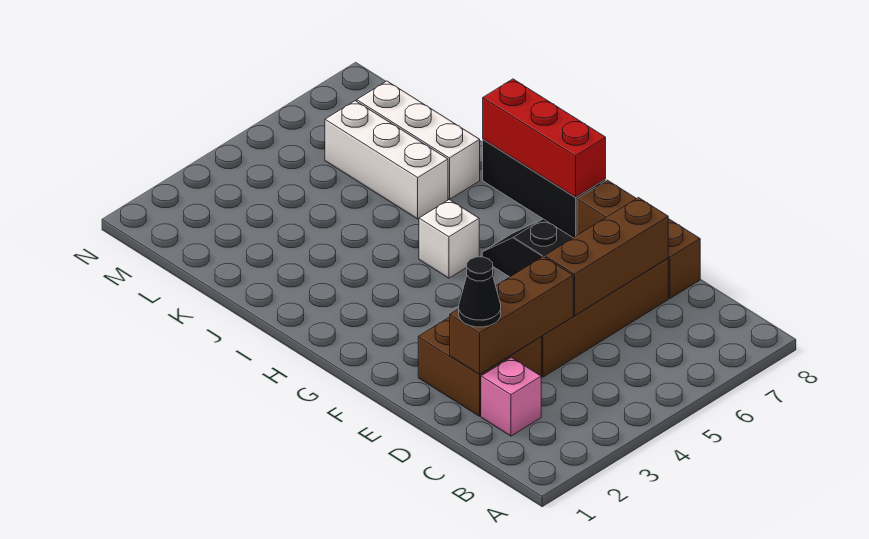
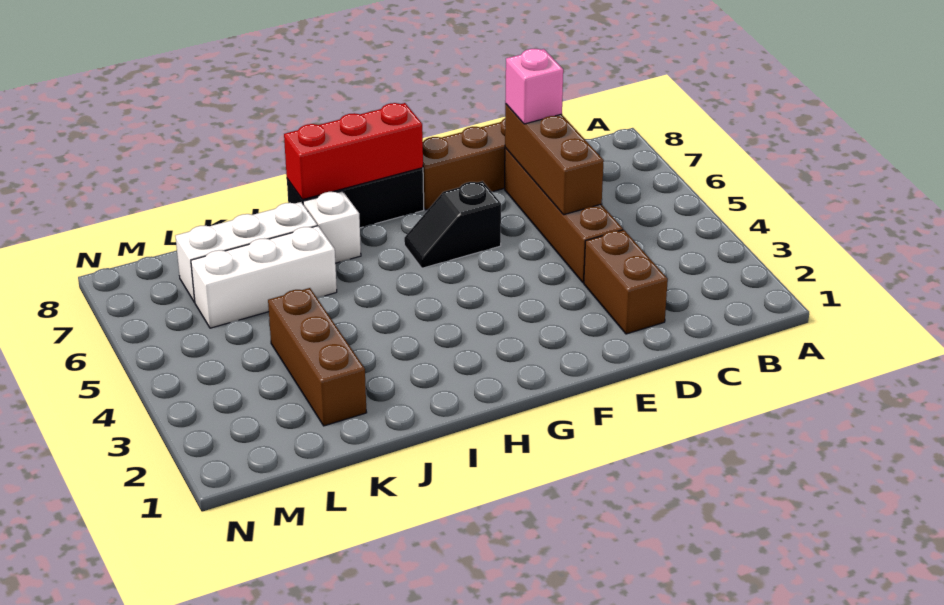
pink brick C2 level 1 -> pink brick D7 level 3
brown brick D2:E3 level 1 -> brown brick D2:D3 level 1
brown brick D2:D4 level 2 -> brown brick K2:K4 level 1
black cone D2 level 3 -> none
white brick H5 level 1 -> white brick I7 level 1

